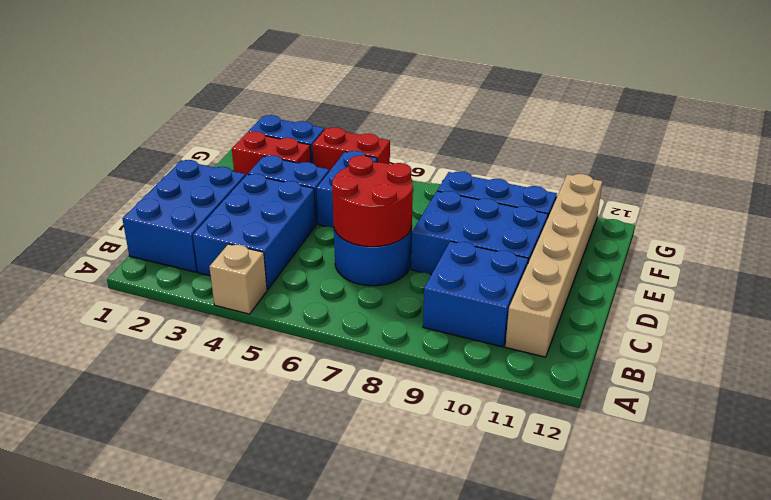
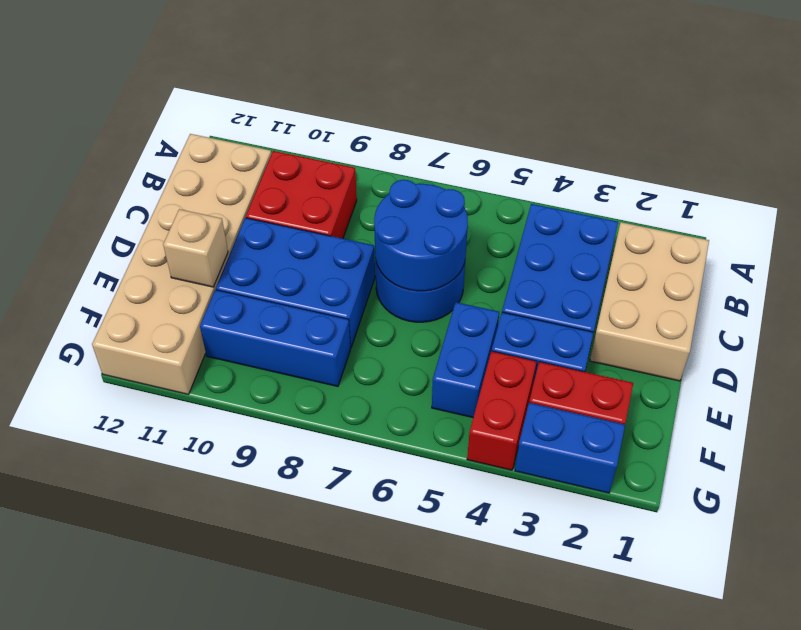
tan brick A4 level 1 -> tan brick E11 level 2
blue brick B1:D2 level 1 -> tan brick B1:D2 level 1
blue brick B9:C10 level 1 -> red brick B9:C10 level 1
tan brick B11:G11 level 1 -> tan brick B11:G12 level 1
red round brick C6:D7 level 2 -> blue round brick C6:D7 level 2
red brick G4:G5 level 1 -> red brick F4:G4 level 1

